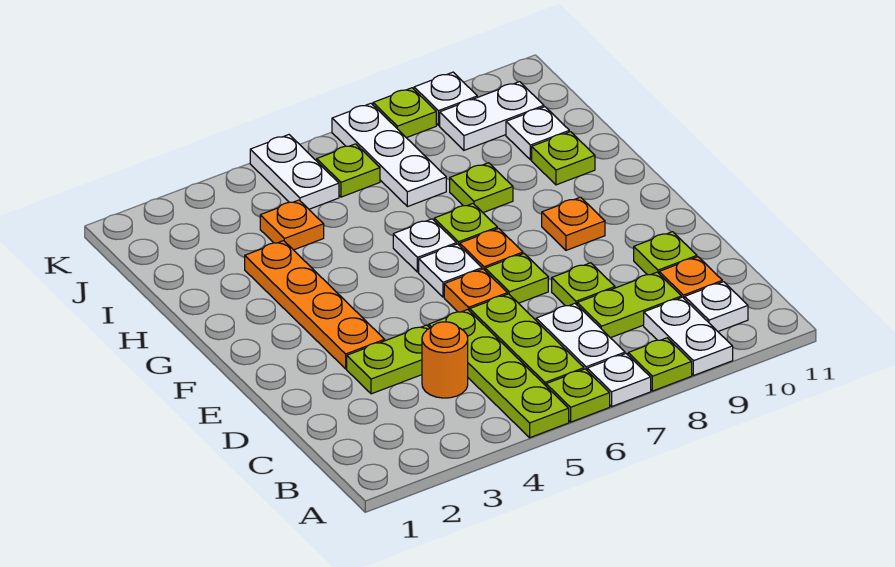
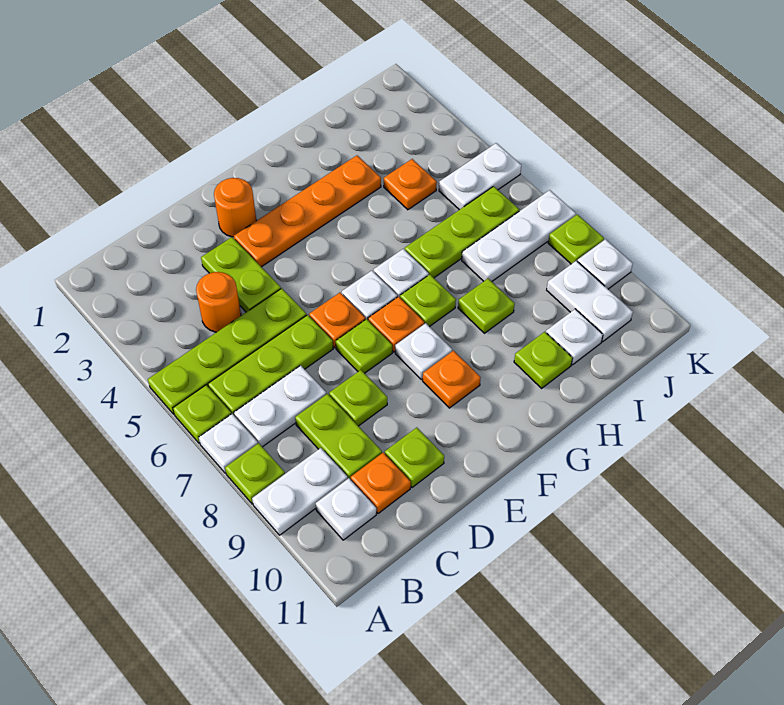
none -> orange round brick E2 level 1
none -> white plate F8 level 1
lime plate J6 level 1 -> lime plate H6:J6 level 1

